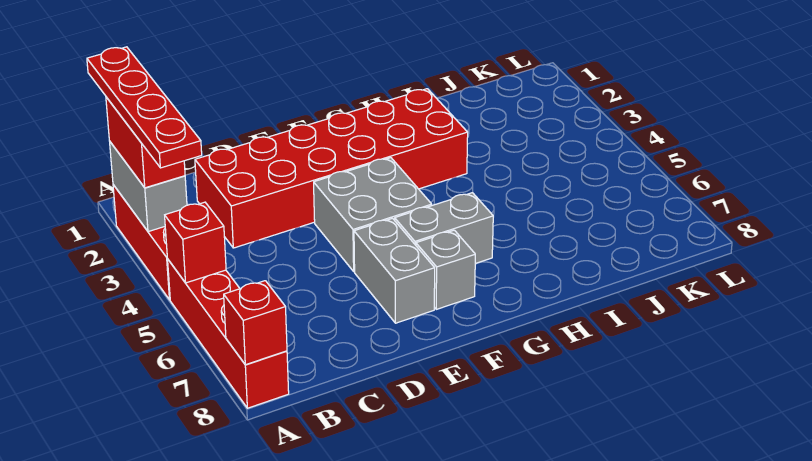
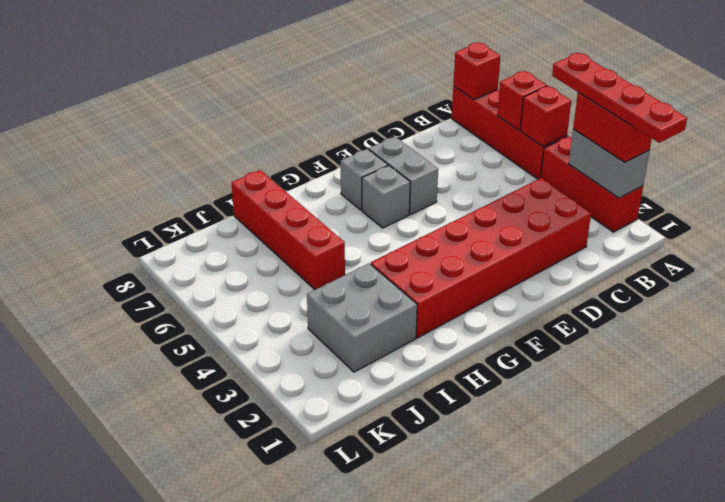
none -> red brick A6 level 2
grey brick E4:F5 level 1 -> grey brick I2:J3 level 1
grey brick F6:G6 level 1 -> grey brick F6 level 1
none -> red brick I5:I8 level 1

